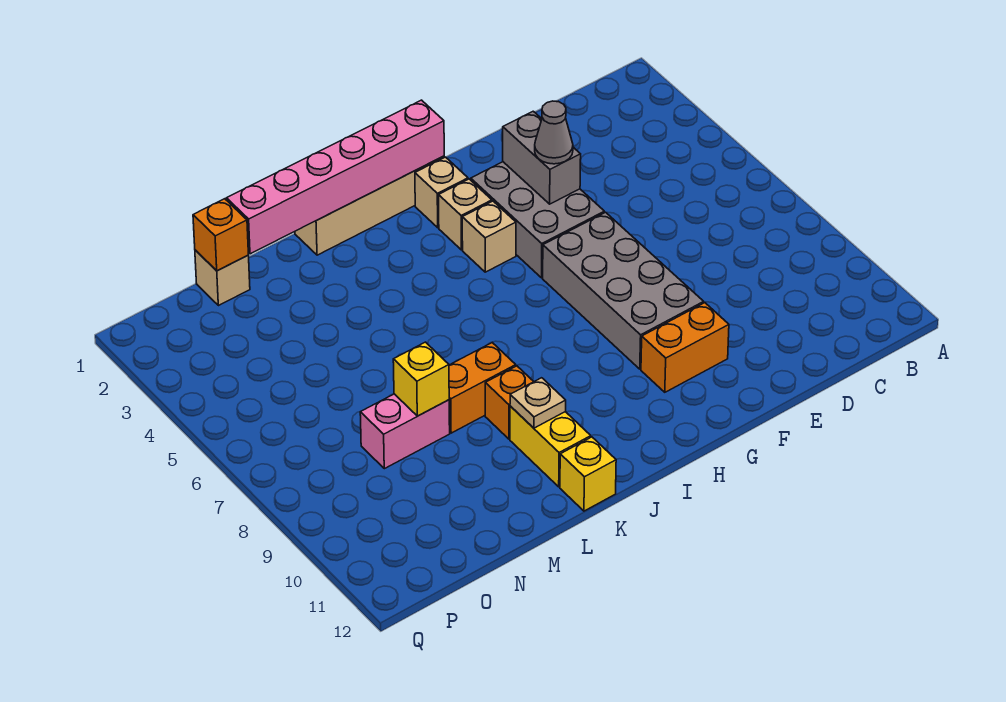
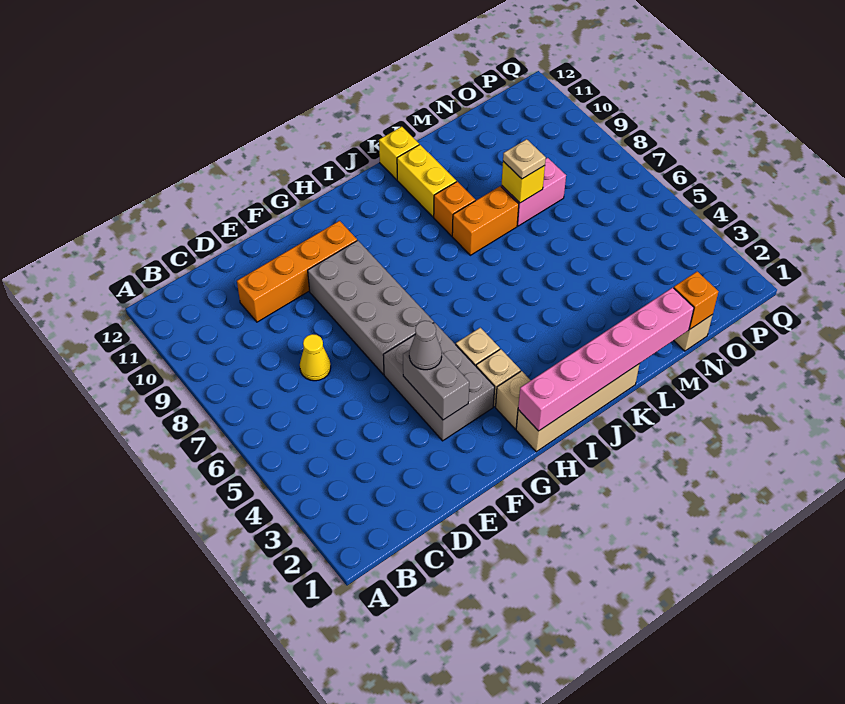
none -> yellow cone D7 level 1
orange brick F10:G10 level 1 -> orange brick D10:G10 level 1
tan plate K10 level 2 -> tan plate M8 level 3

